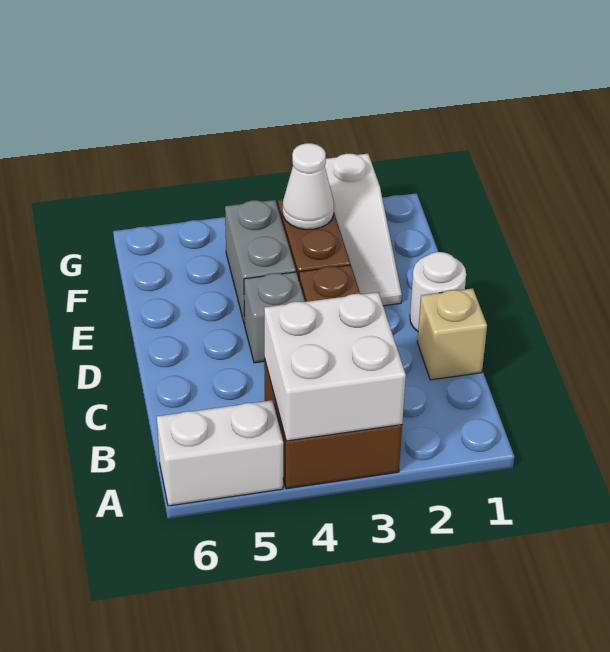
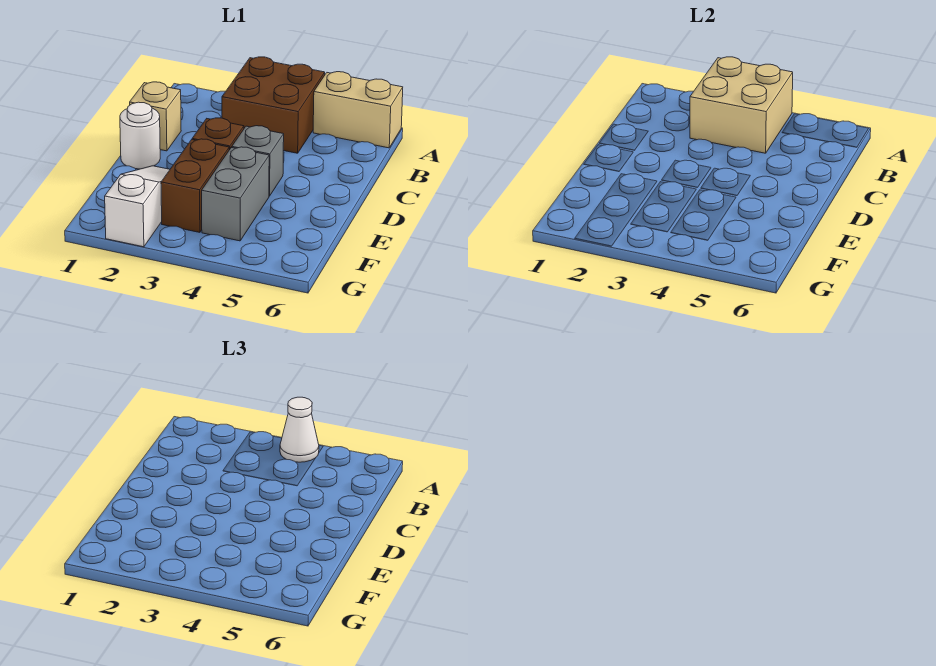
white brick A3:B4 level 2 -> tan brick A3:B4 level 2
white brick A5:A6 level 1 -> tan brick A5:A6 level 1
white cone F3 level 2 -> white cone A4 level 3

